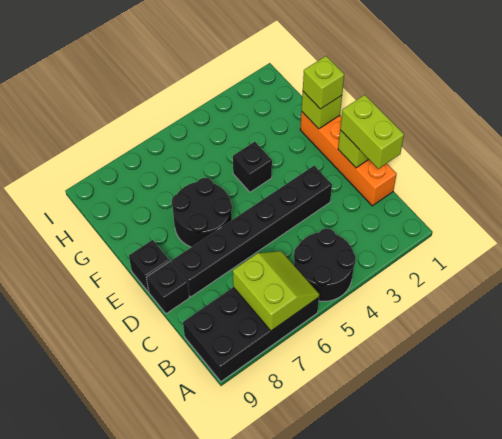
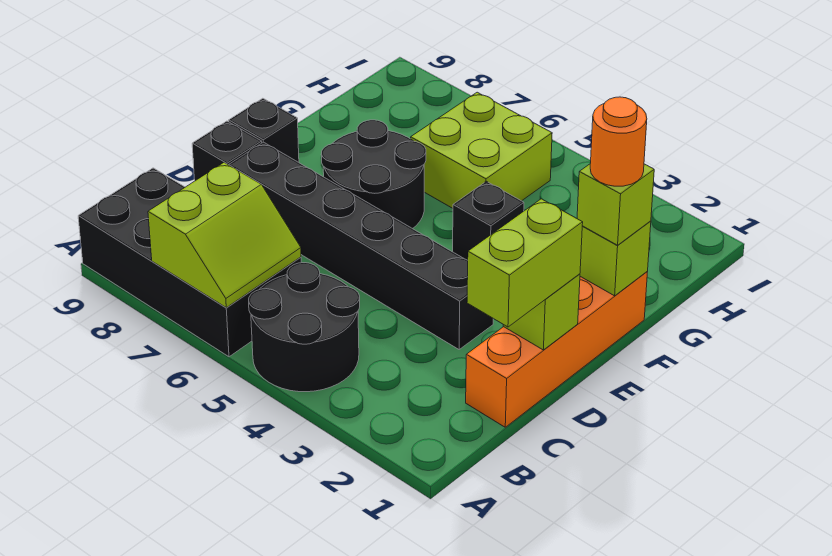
none -> orange round brick F1 level 4
none -> lime brick G5:H6 level 1

